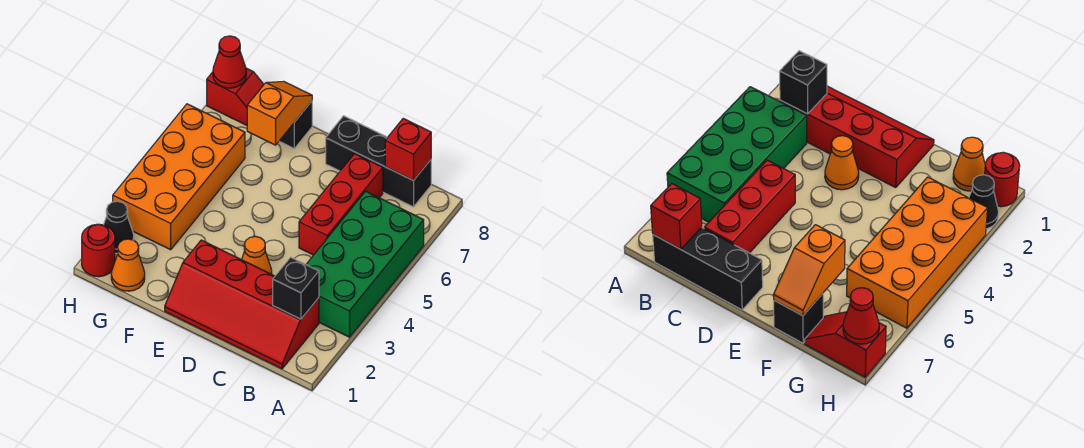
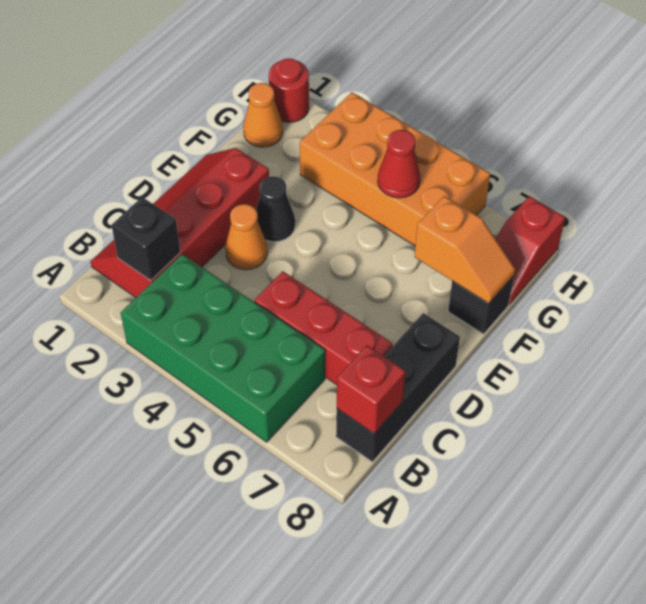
black cone H2 level 1 -> black cone E3 level 1
red cone H8 level 2 -> red cone G5 level 2

